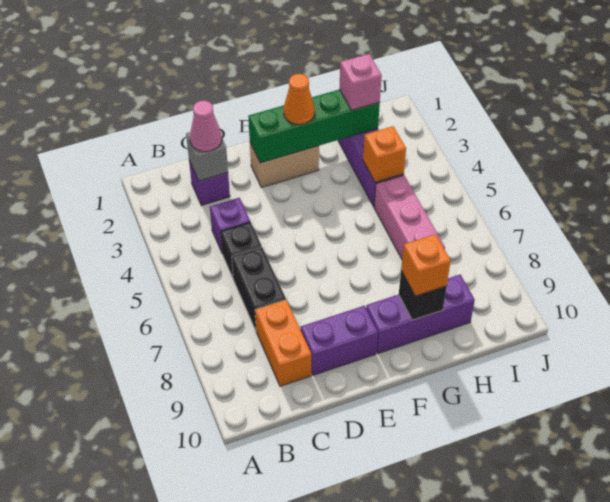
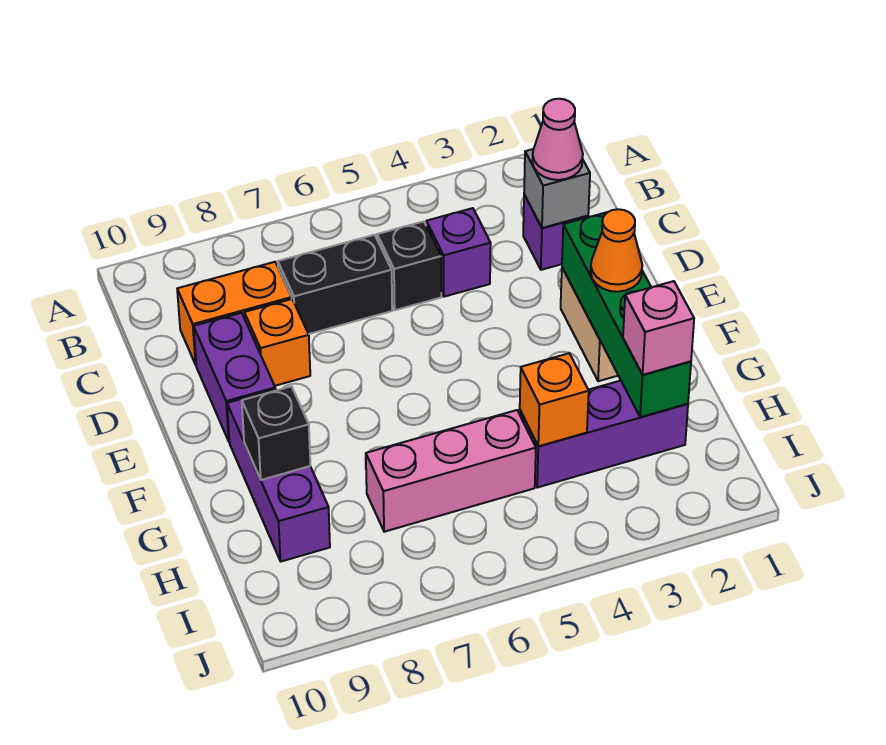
orange brick G9 level 3 -> orange brick D8 level 1

